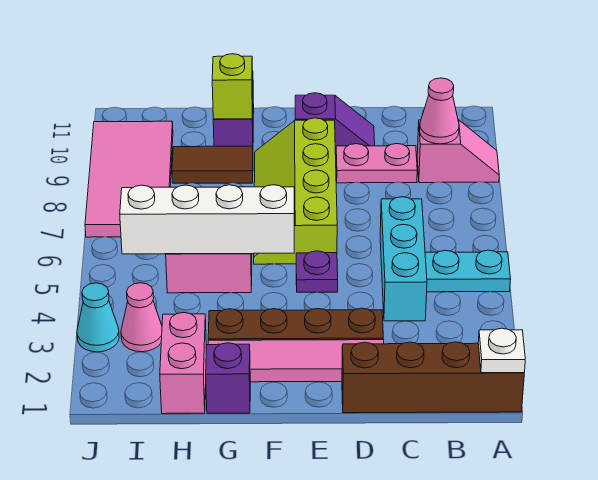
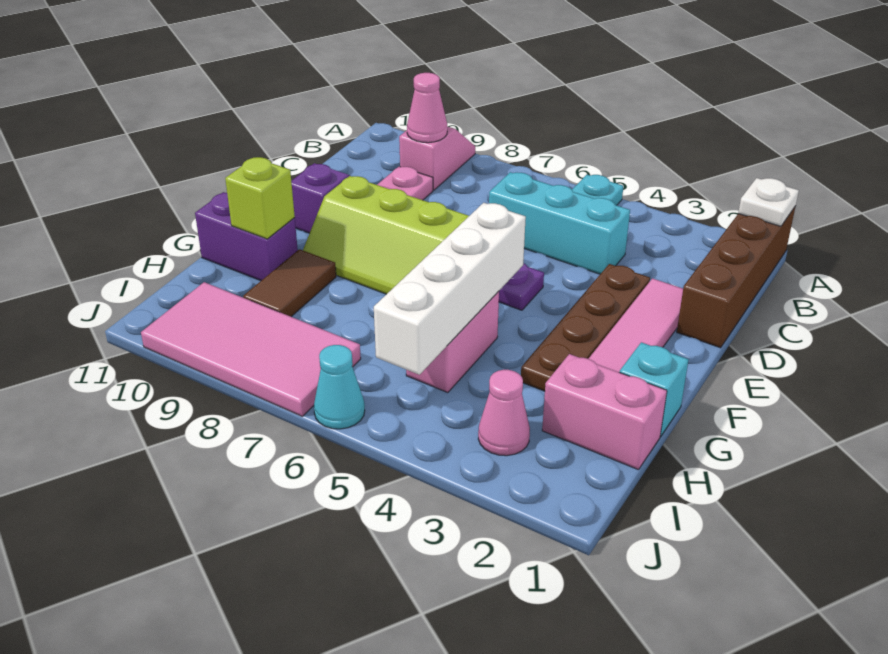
purple brick G1 level 1 -> cyan brick G1 level 1
cyan cone J3 level 1 -> cyan cone J6 level 1

